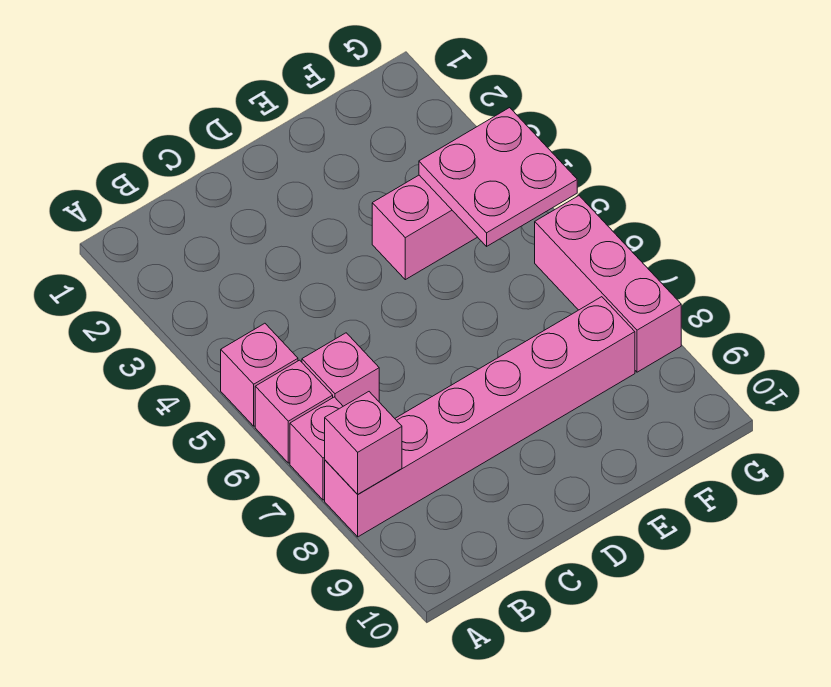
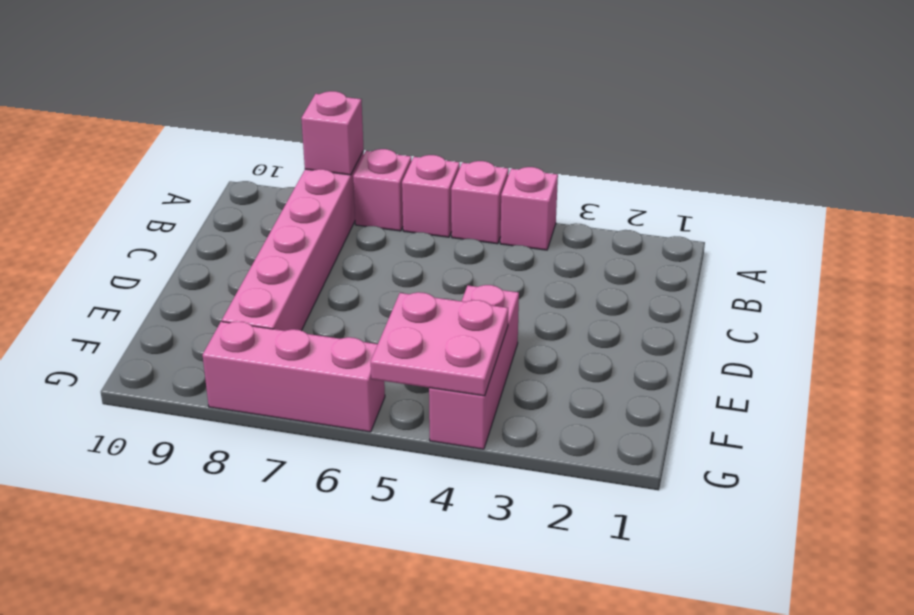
pink brick B6 level 1 -> pink brick A4 level 1

